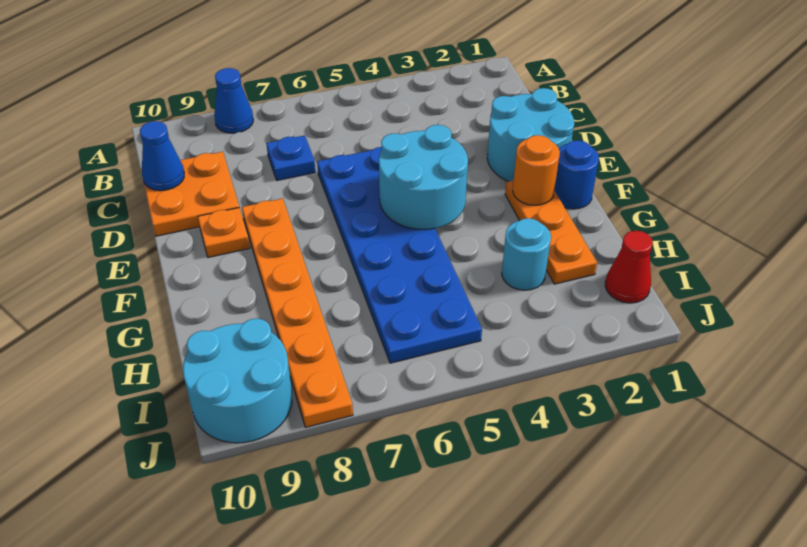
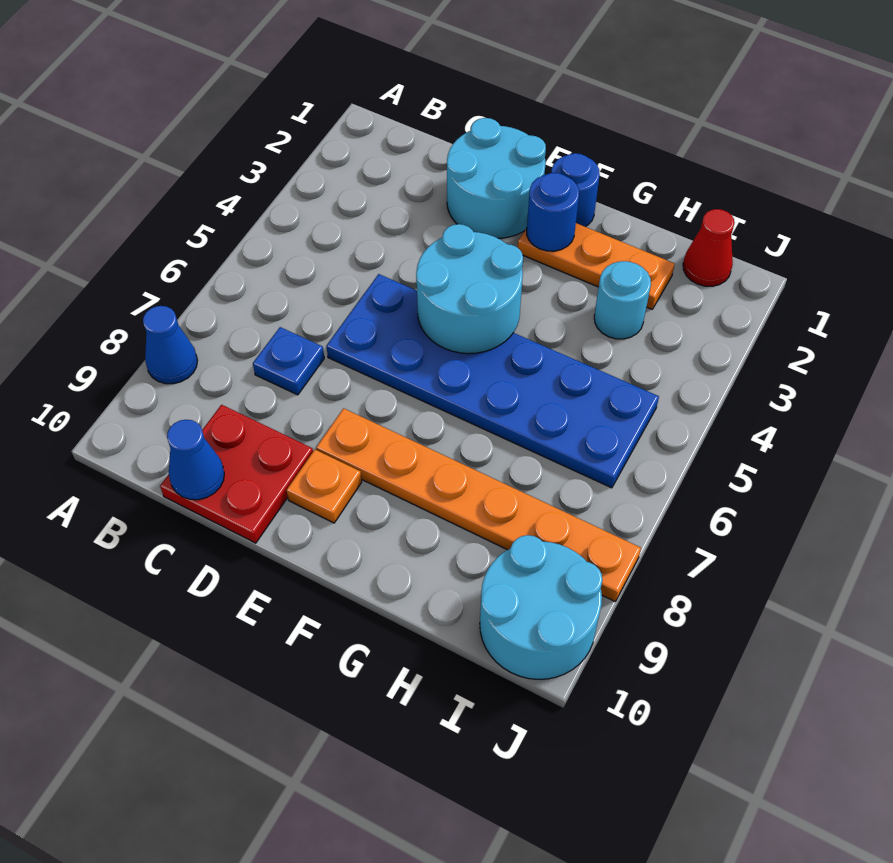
orange plate C9:D10 level 1 -> red plate C9:D10 level 1
orange round brick F2 level 2 -> blue round brick F2 level 2

